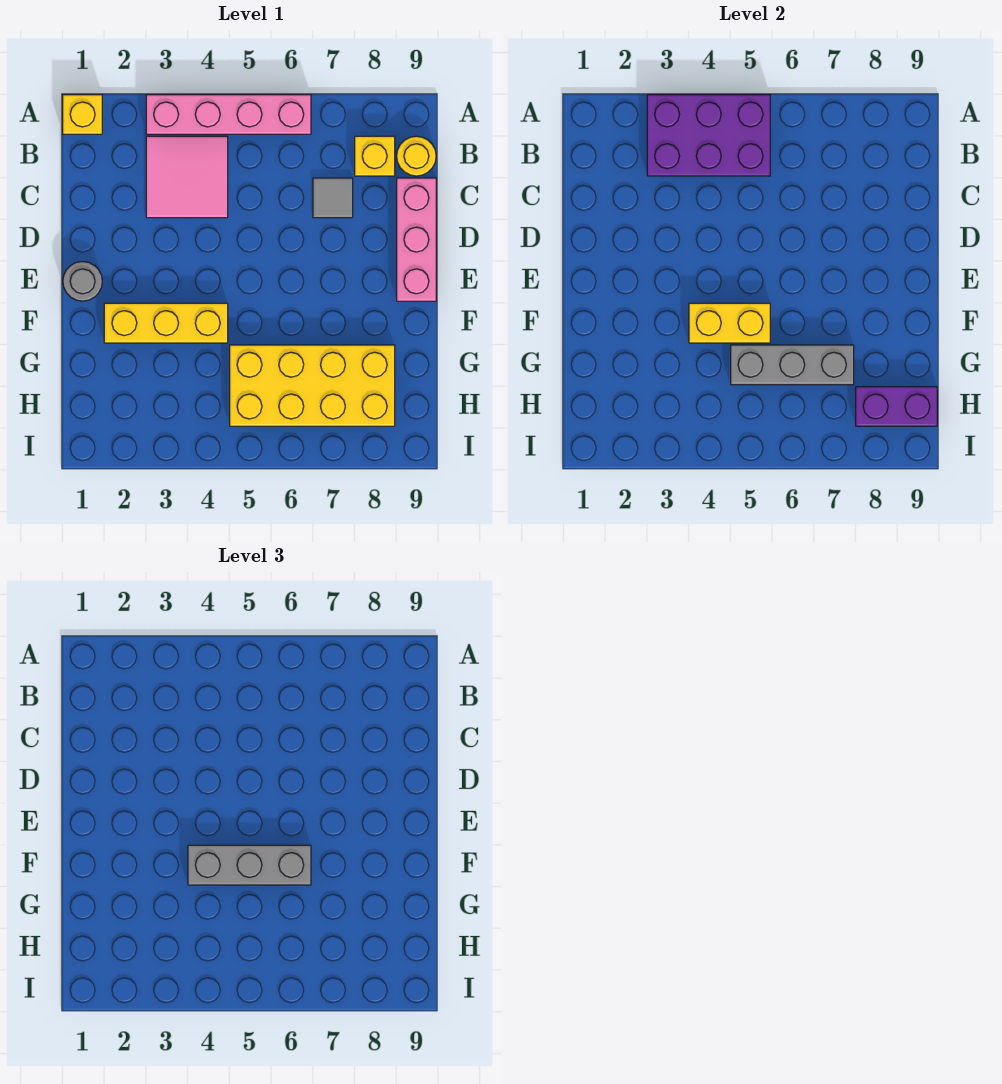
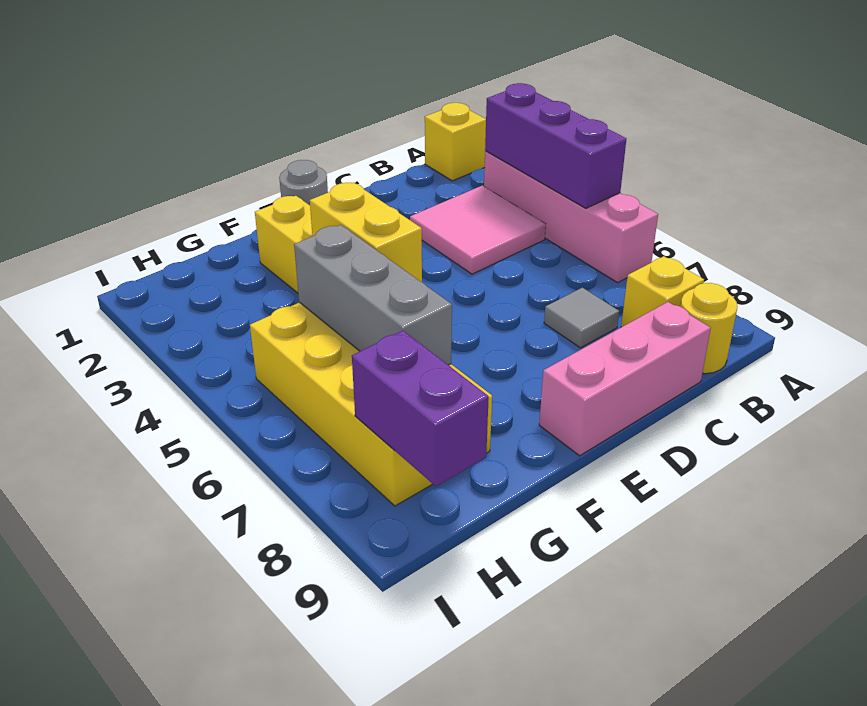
purple brick A3:B5 level 2 -> purple brick A3:A5 level 2
grey brick F4:F6 level 3 -> none

